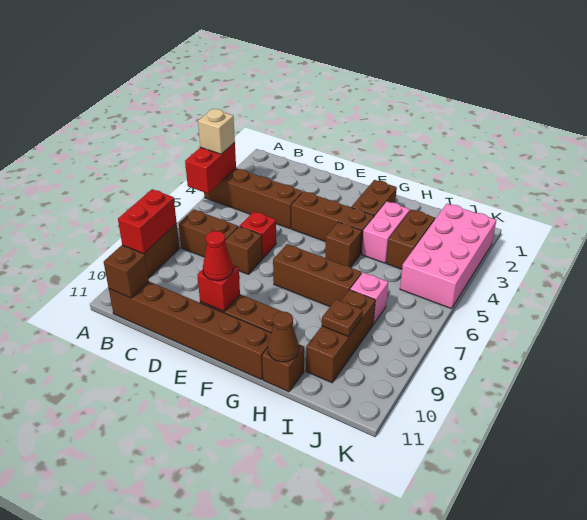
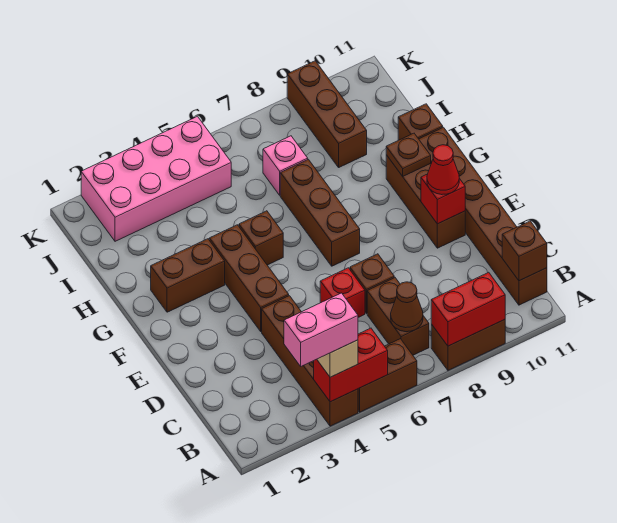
pink brick H3:H4 level 1 -> pink brick A3:A4 level 4
brown cone H11 level 2 -> brown cone B7 level 2
brown brick I3:I4 level 1 -> brown brick A5:A6 level 1
brown brick I8:I10 level 1 -> brown brick I9:K9 level 1
brown plate I9 level 2 -> brown plate G10 level 2

